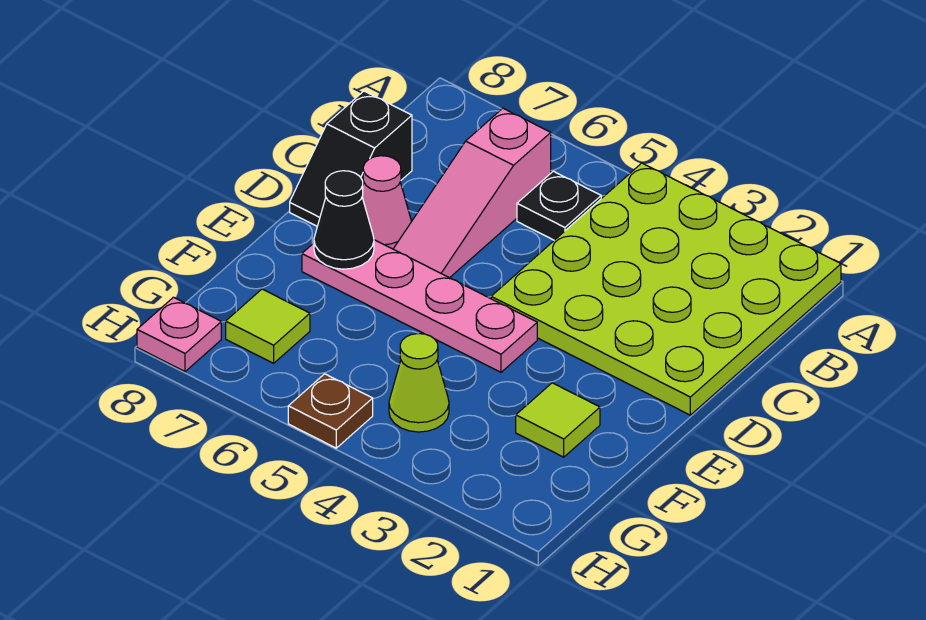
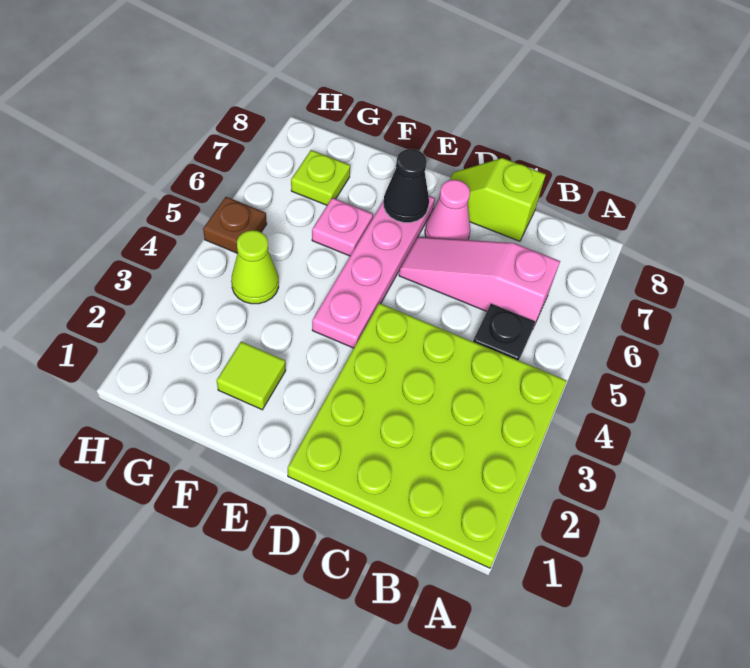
black slope C8:D8 level 1 top C -> lime slope C8:D8 level 1 top C
lime tile G7 level 1 -> lime plate G7 level 1
pink plate H8 level 1 -> pink plate F6 level 1

